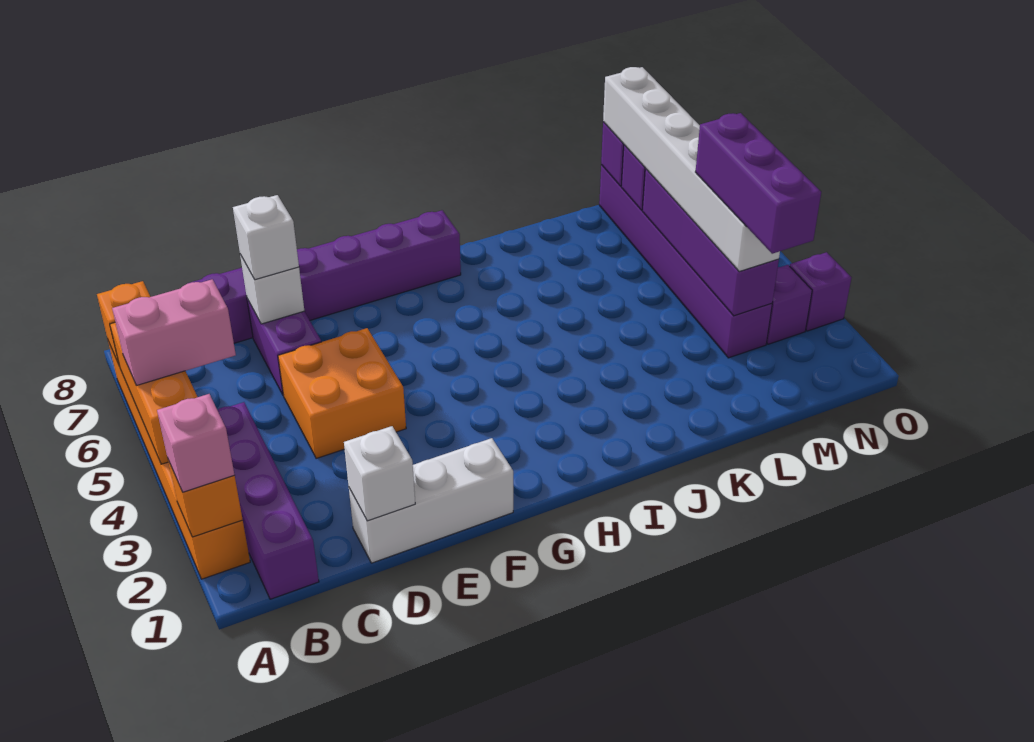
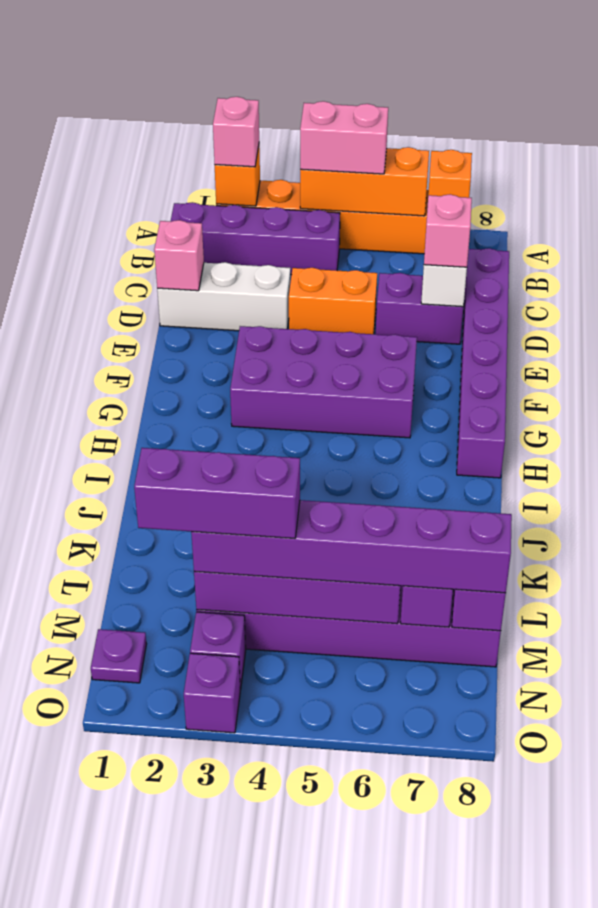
pink brick A5:B5 level 3 -> pink brick A4:A5 level 3
white brick D1:F1 level 1 -> white brick D1:D3 level 1
white brick D1 level 2 -> pink brick D1 level 2
orange brick D4:E5 level 1 -> orange brick D4:D5 level 1
white brick D7 level 3 -> pink brick D7 level 3
none -> purple brick F3:G6 level 1
white brick M3:M8 level 3 -> purple brick M3:M8 level 3
none -> purple plate N1 level 1

